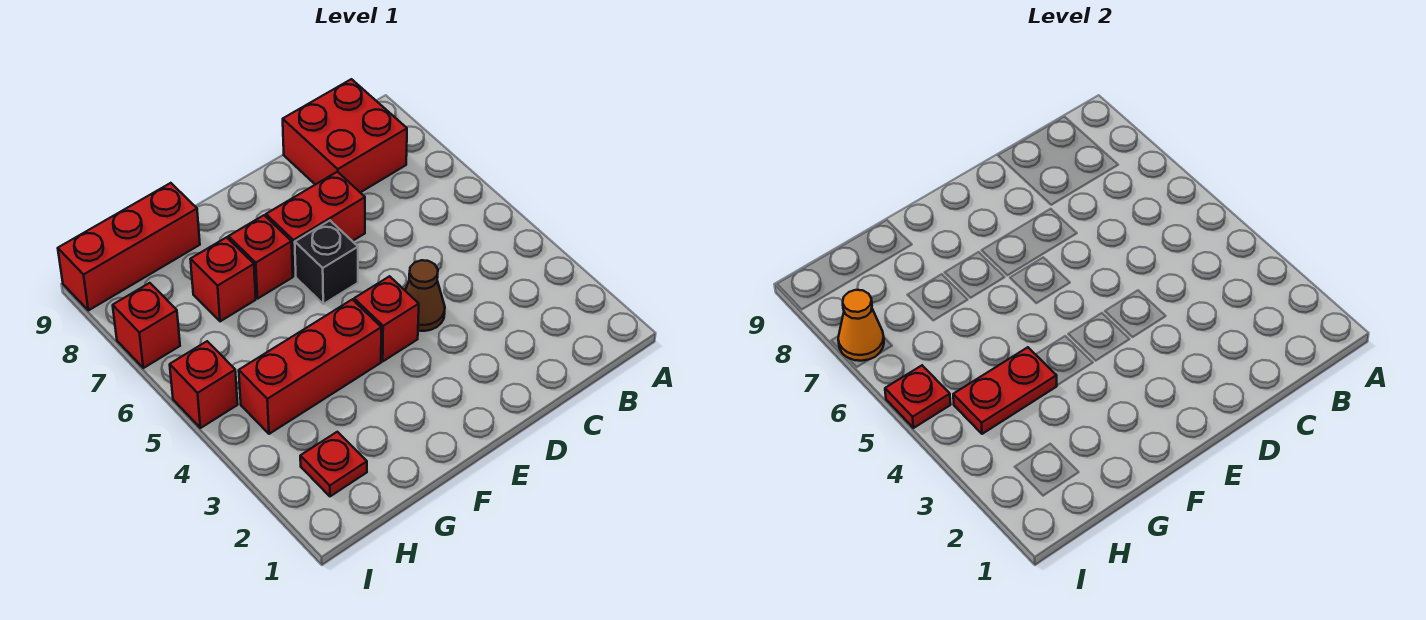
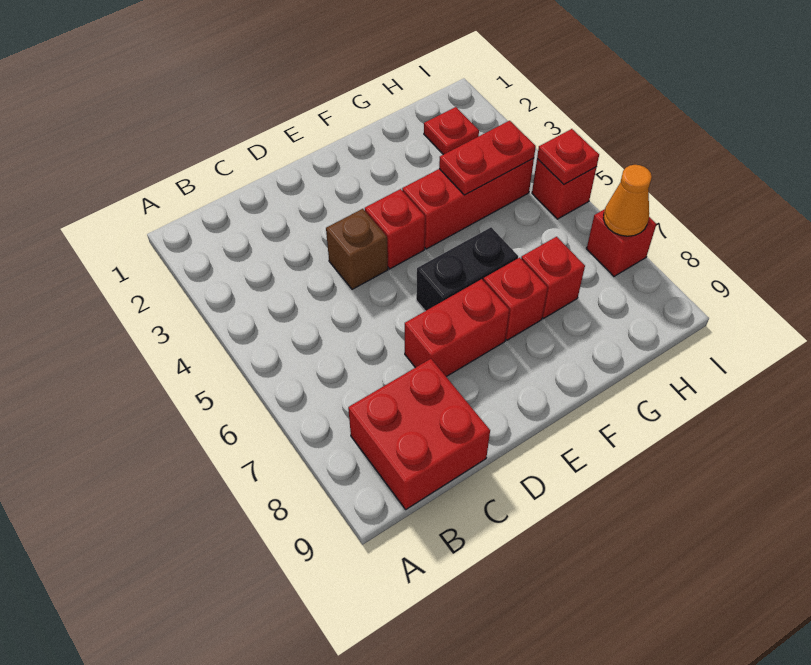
brown cone D4 level 1 -> brown brick D4 level 1
black brick E6 level 1 -> black brick E6:F6 level 1
red brick G9:I9 level 1 -> none

